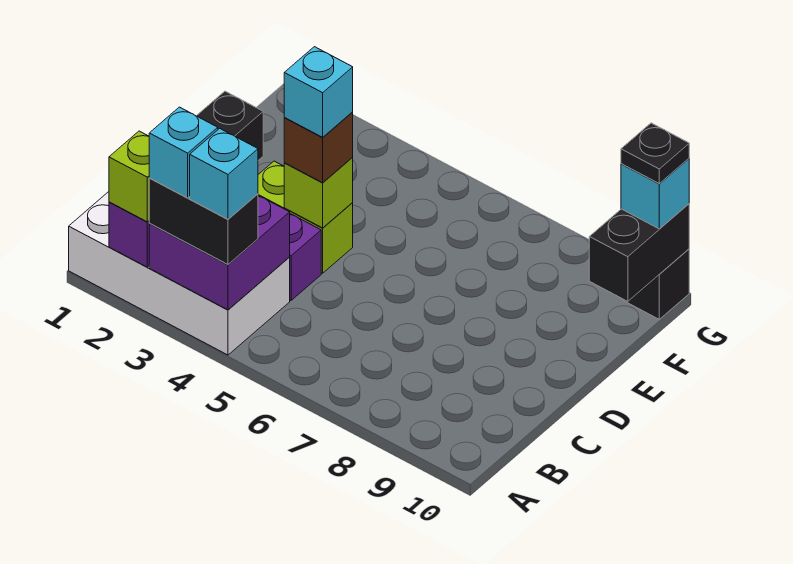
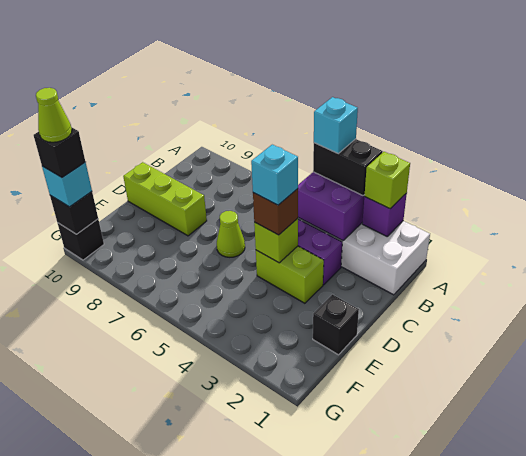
cyan brick A3 level 4 -> none
none -> lime cone D6 level 1
none -> lime brick D8:D10 level 1
black brick F10:G10 level 2 -> black brick G10 level 2
black plate G10 level 4 -> black brick G10 level 4
none -> lime cone G10 level 5

